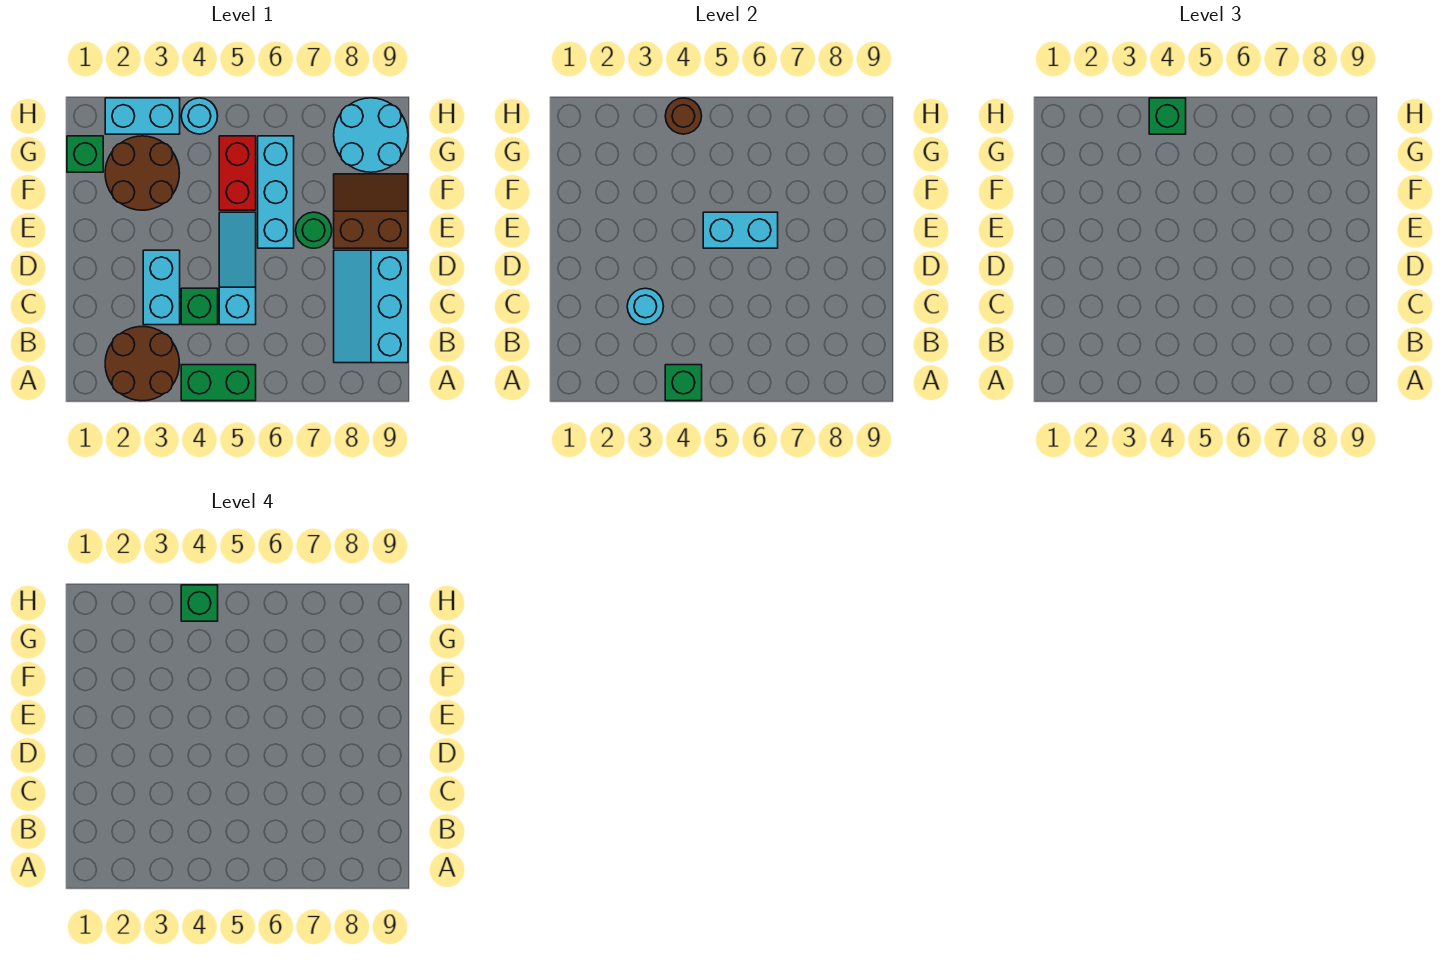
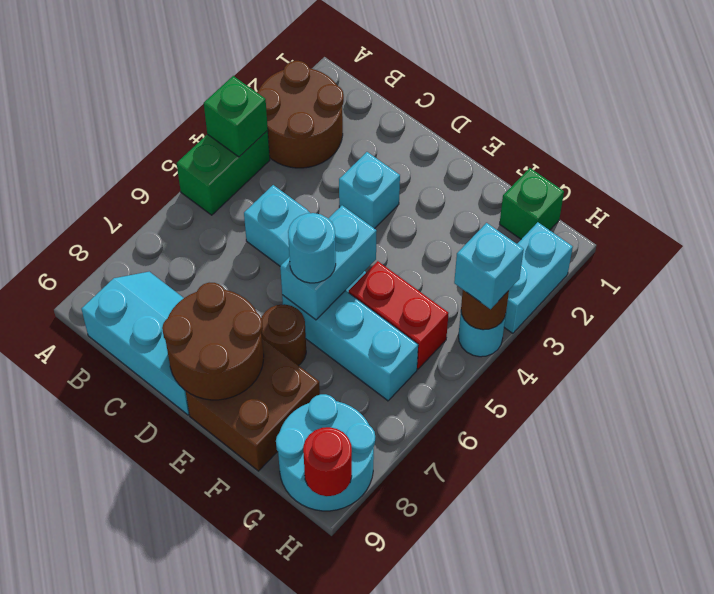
cyan brick C3:D3 level 1 -> cyan brick D3 level 1
cyan round brick C3 level 2 -> cyan round brick E6 level 3
green brick C4 level 1 -> none
green round brick E7 level 1 -> brown round brick E7 level 1
brown slope E8:F9 level 1 top E -> brown brick E8:F9 level 1
brown round brick F2:G3 level 1 -> brown round brick D8:E9 level 2
green brick H4 level 3 -> cyan brick H4 level 3
green brick H4 level 4 -> none
none -> red round brick H9 level 2

